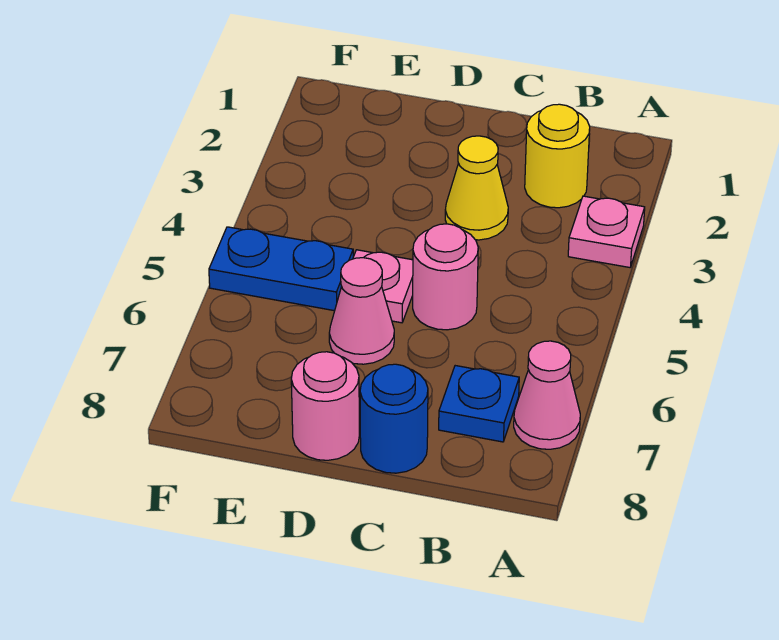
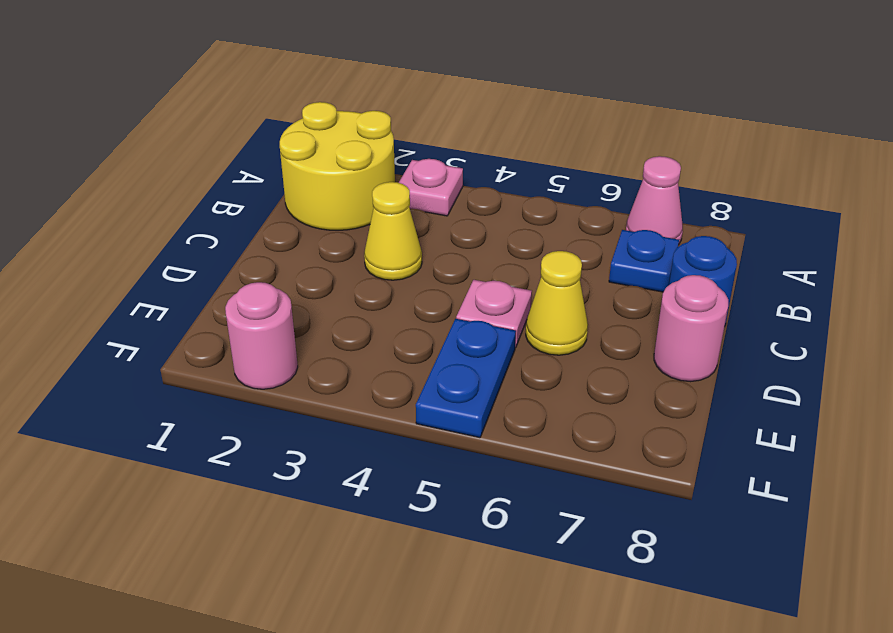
yellow round brick B2 level 1 -> yellow round brick A1:B2 level 1
pink round brick C5 level 1 -> pink round brick F2 level 1
pink cone D6 level 1 -> yellow cone D6 level 1

